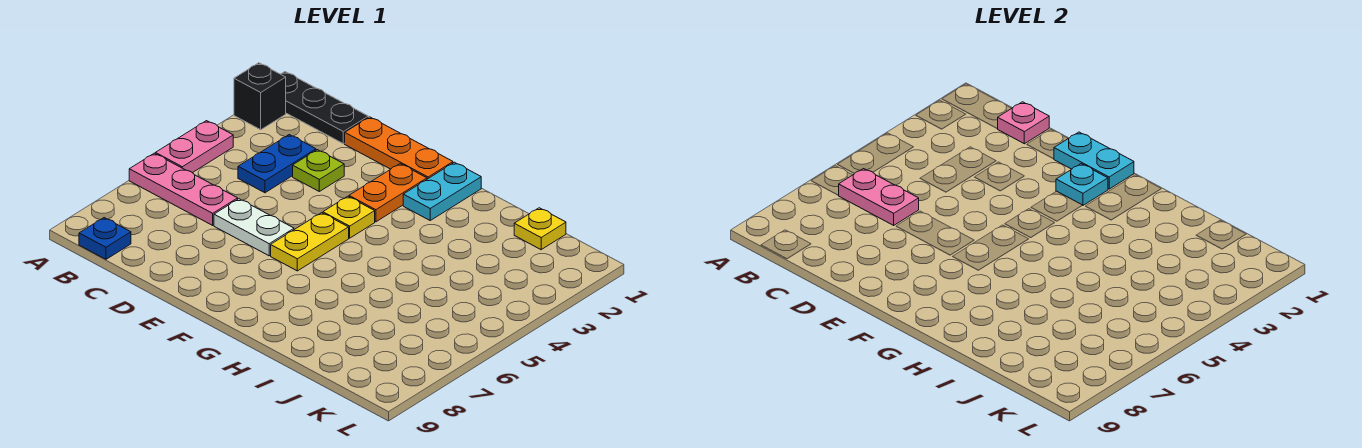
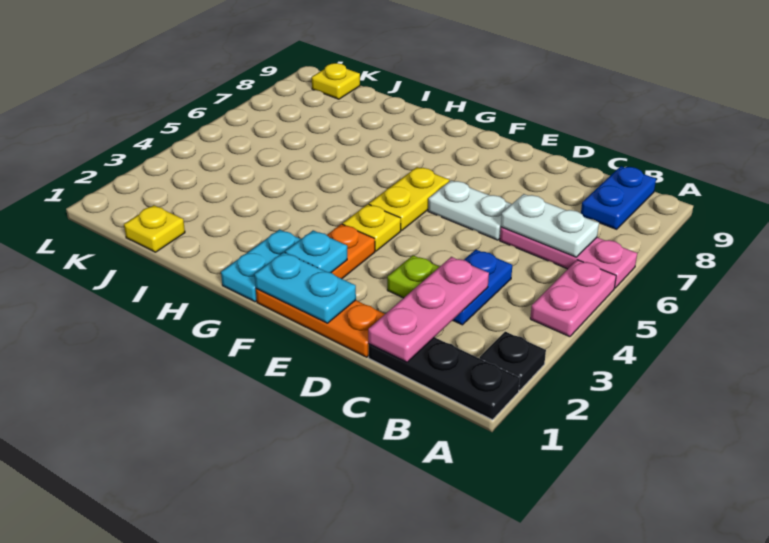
black brick A2 level 1 -> black plate A2 level 1
pink plate B6:C6 level 2 -> white plate B6:C6 level 2
blue plate B9 level 1 -> blue plate B8:B9 level 1
pink plate C1 level 2 -> pink plate C1:C3 level 2
none -> yellow plate K9 level 1

